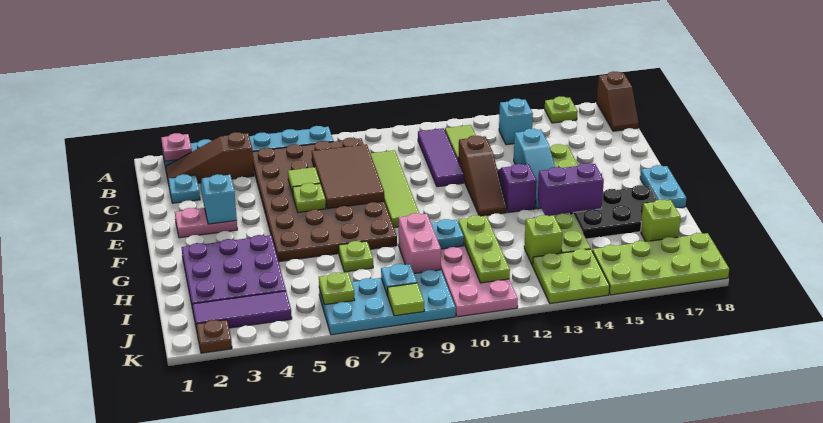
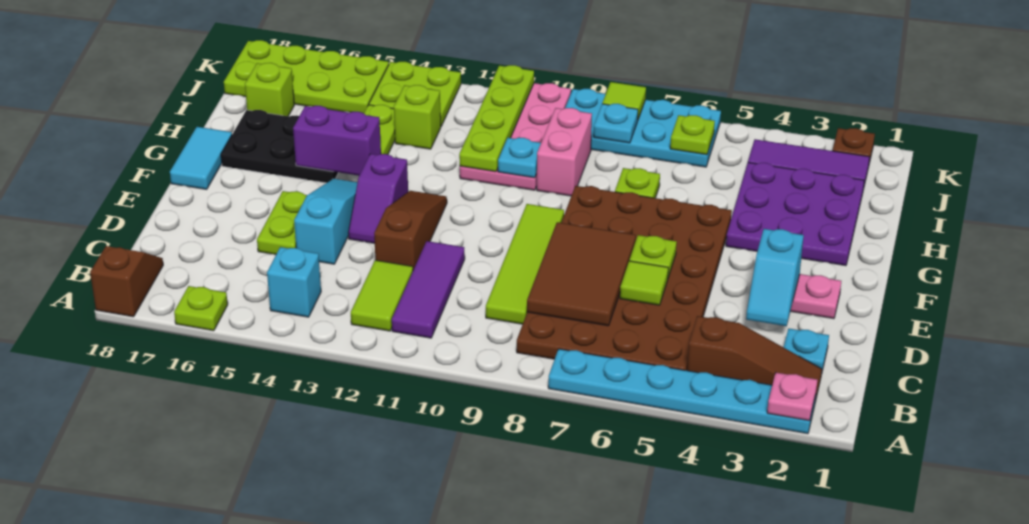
cyan plate F18:G18 level 1 -> cyan tile F18:G18 level 1
lime plate H11:J11 level 2 -> lime plate H11:K11 level 2

